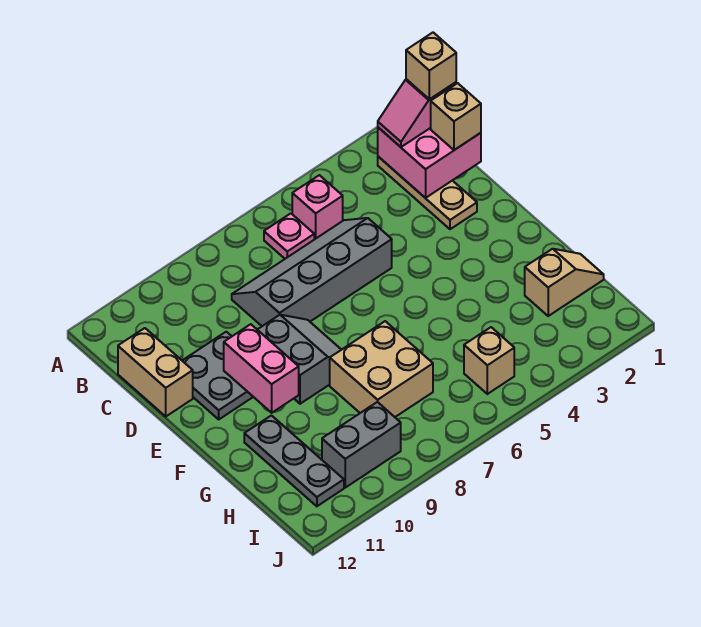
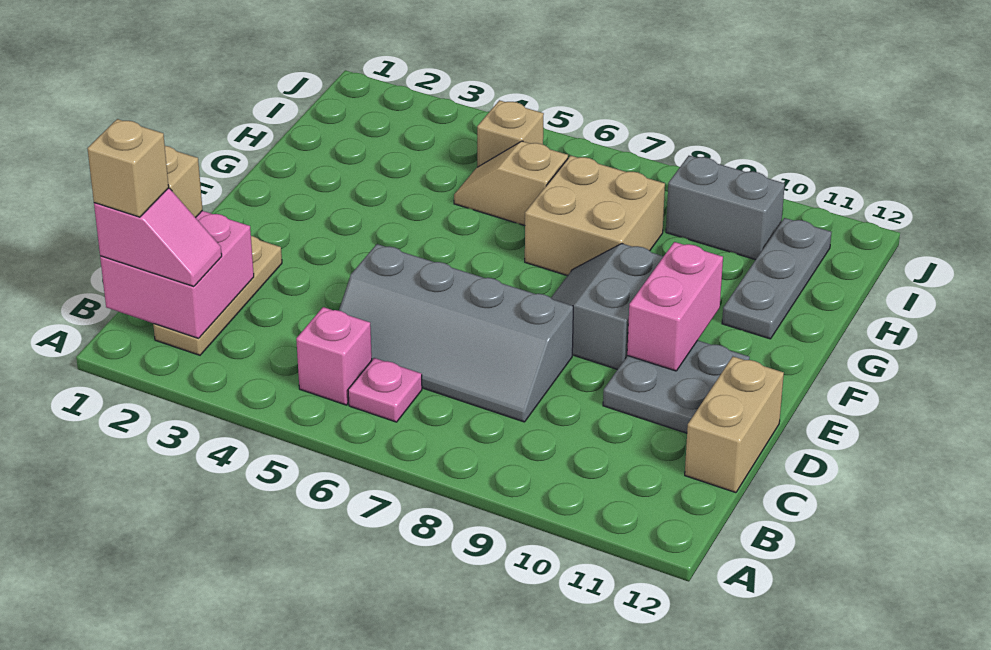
tan slope H1:H2 level 1 top 2 -> tan slope H5:H6 level 1 top 6

